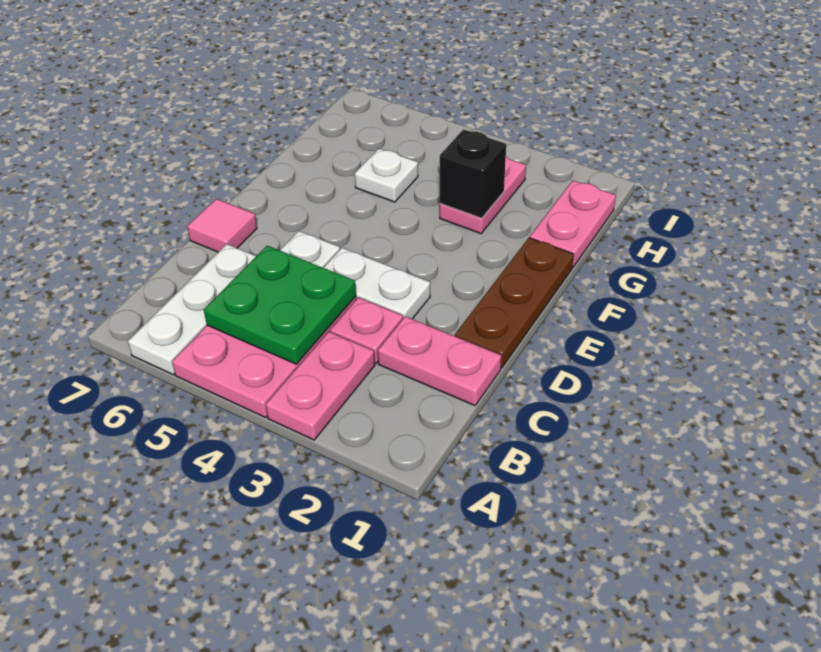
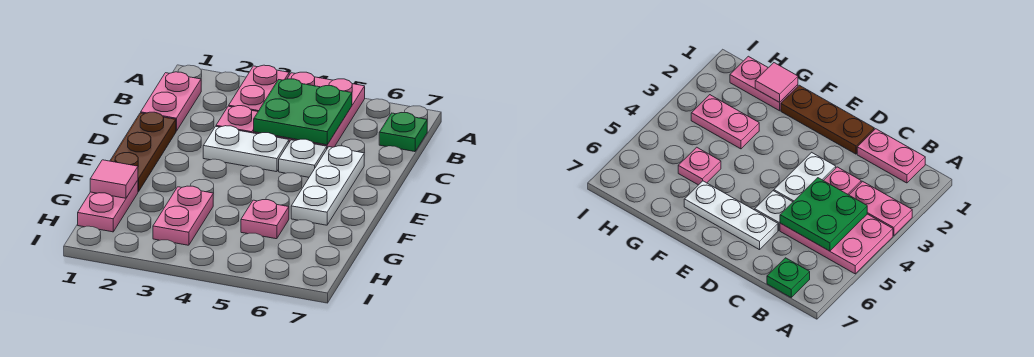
white plate A6:C6 level 1 -> white plate D6:F6 level 1
none -> green plate B7 level 1
pink plate C1:C2 level 1 -> pink plate B1:C1 level 1
pink tile D7 level 1 -> pink tile G1 level 2
black brick G3 level 2 -> none
white plate G5 level 1 -> pink plate G5 level 1

